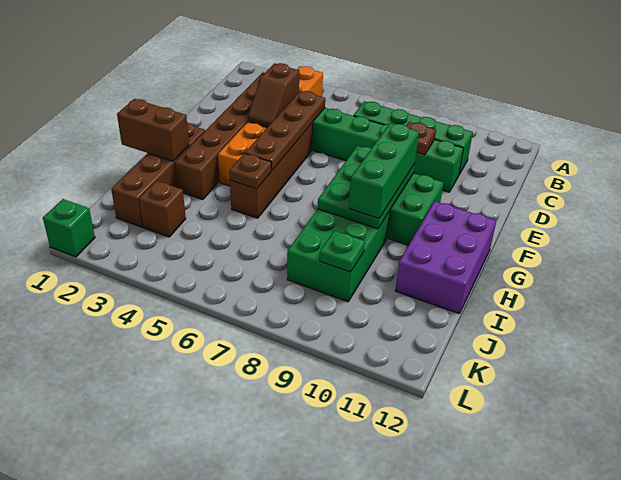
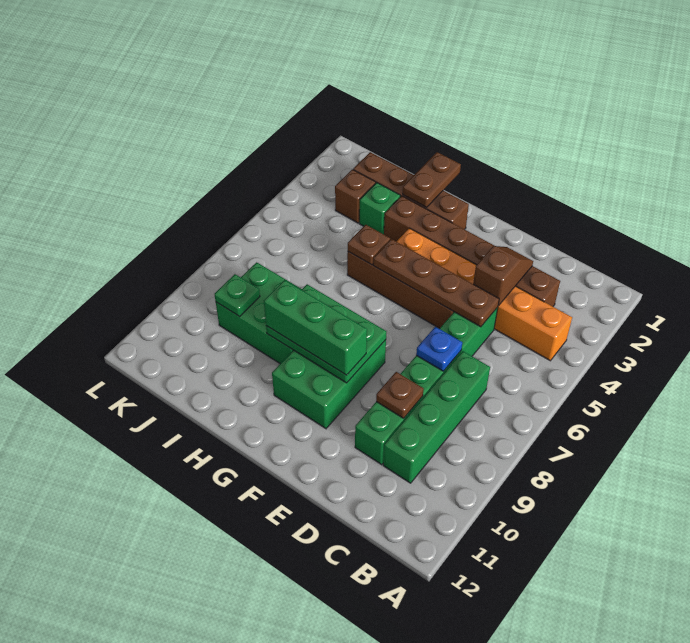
brown slope D4:E4 level 2 top D -> brown slope D3:D4 level 2 top 4
none -> blue plate D7 level 2
purple brick G11:I12 level 1 -> none
brown brick H1:H2 level 2 -> brown plate H1:H2 level 2
green brick L1 level 1 -> green brick I3 level 1

